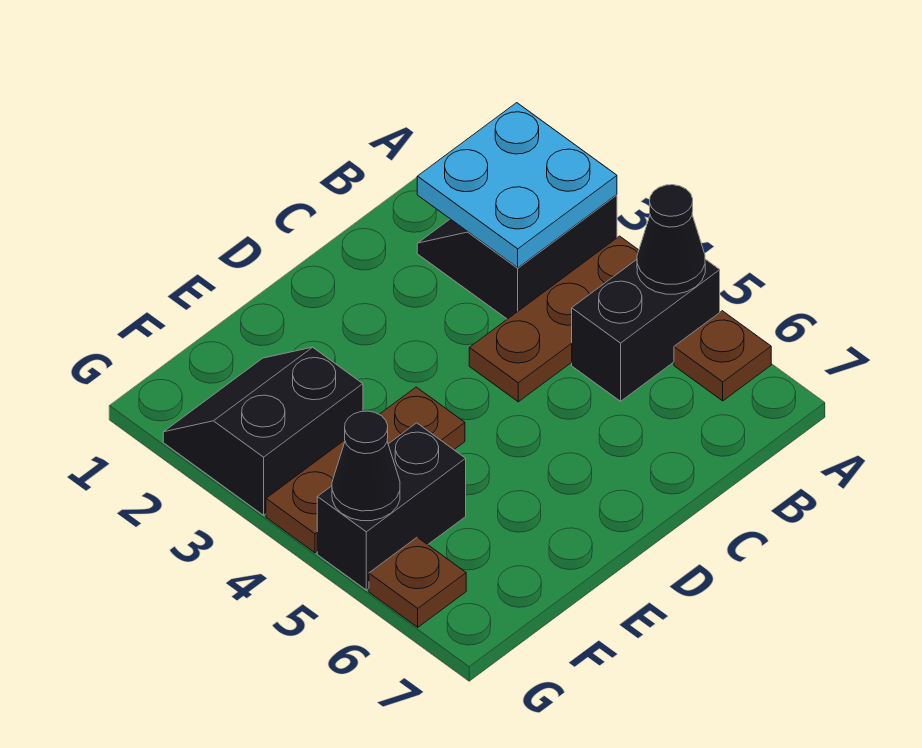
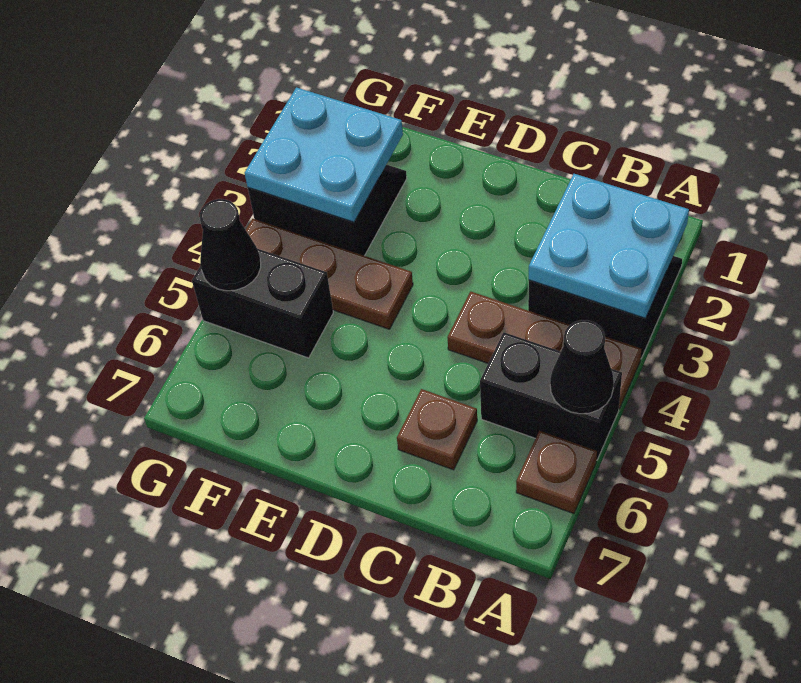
none -> cyan plate F2:G3 level 2
brown plate G6 level 1 -> brown plate C6 level 1

